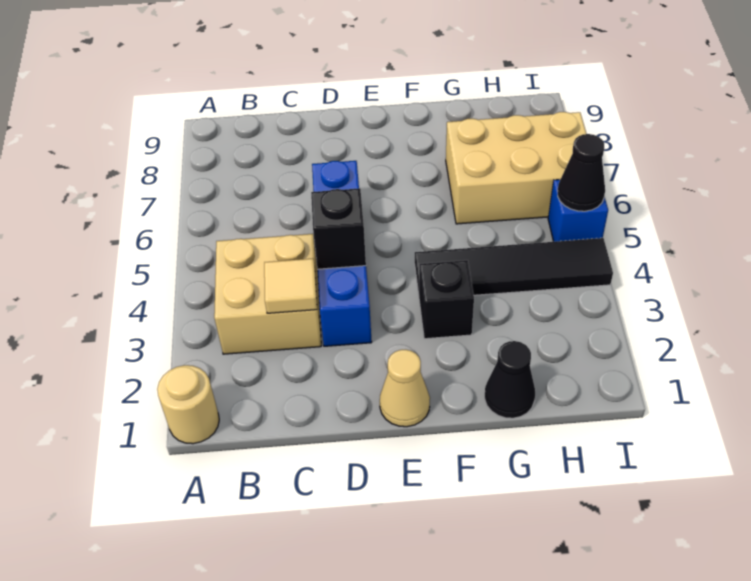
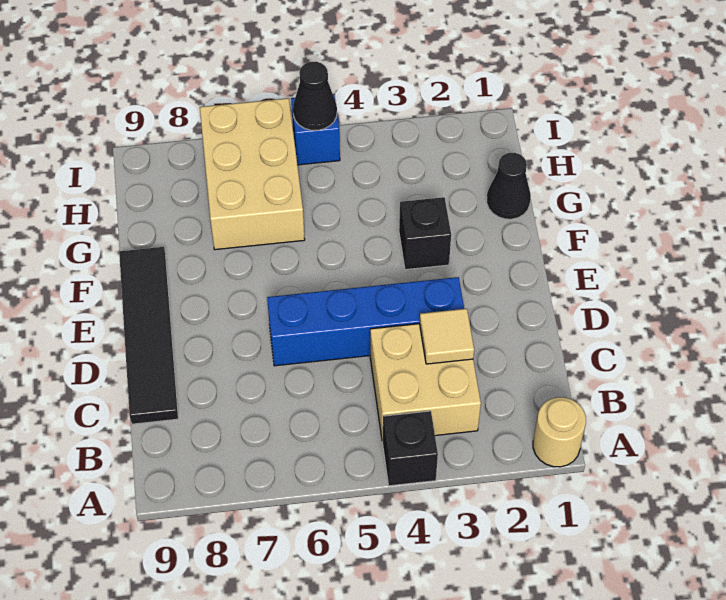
black brick D4 level 2 -> black brick A4 level 1
tan cone E1 level 1 -> none
black tile F4:I4 level 1 -> black tile C9:F9 level 1

